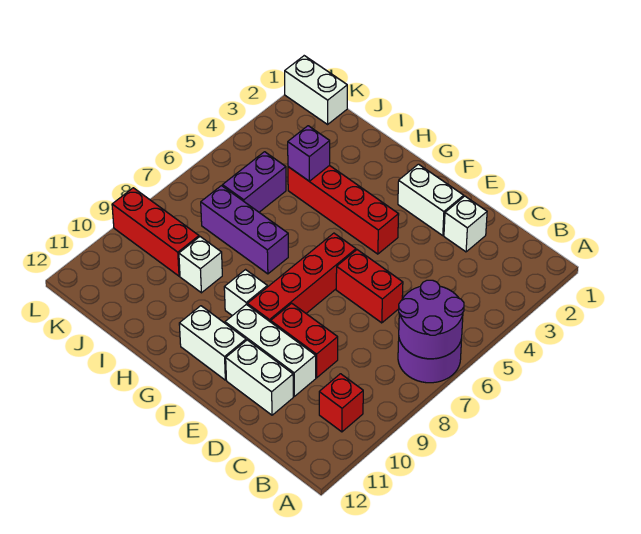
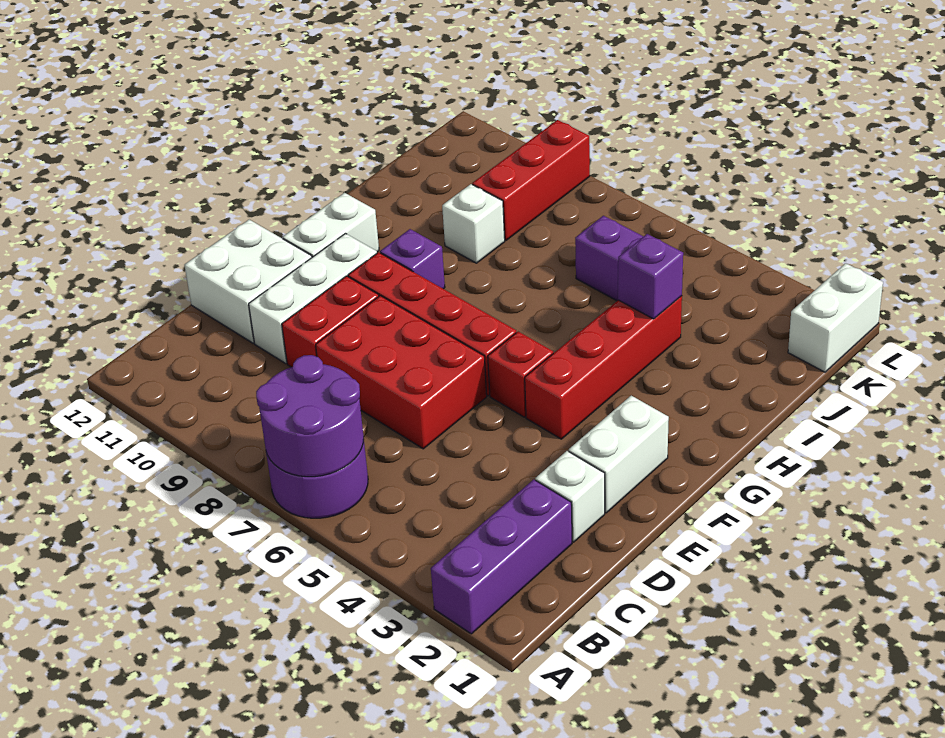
red brick B10 level 1 -> red brick F5 level 1
red brick D6:E6 level 1 -> red brick D6:E8 level 1
white brick D11:E11 level 1 -> white brick D11:E12 level 1
white brick G9 level 1 -> purple brick G9 level 1
purple brick H7:J7 level 1 -> purple brick A2:C2 level 1

